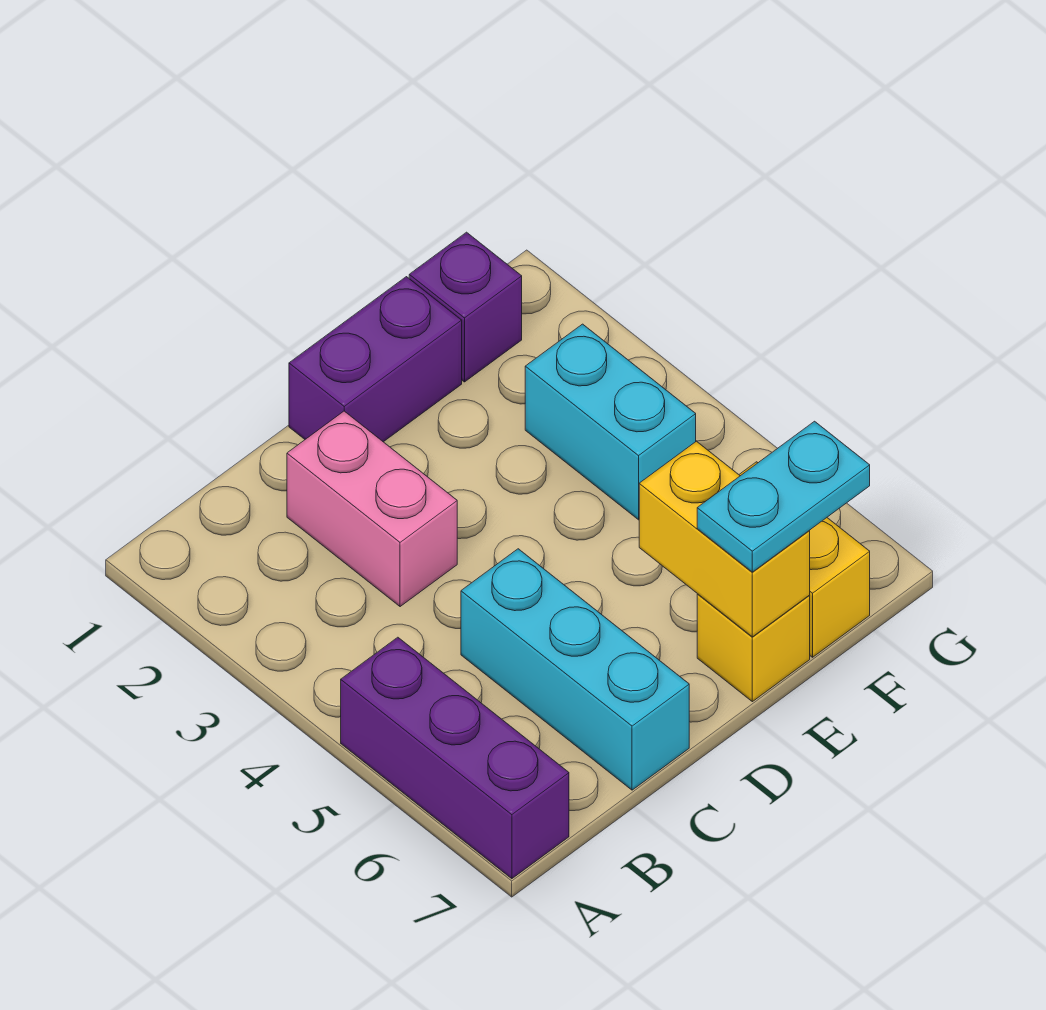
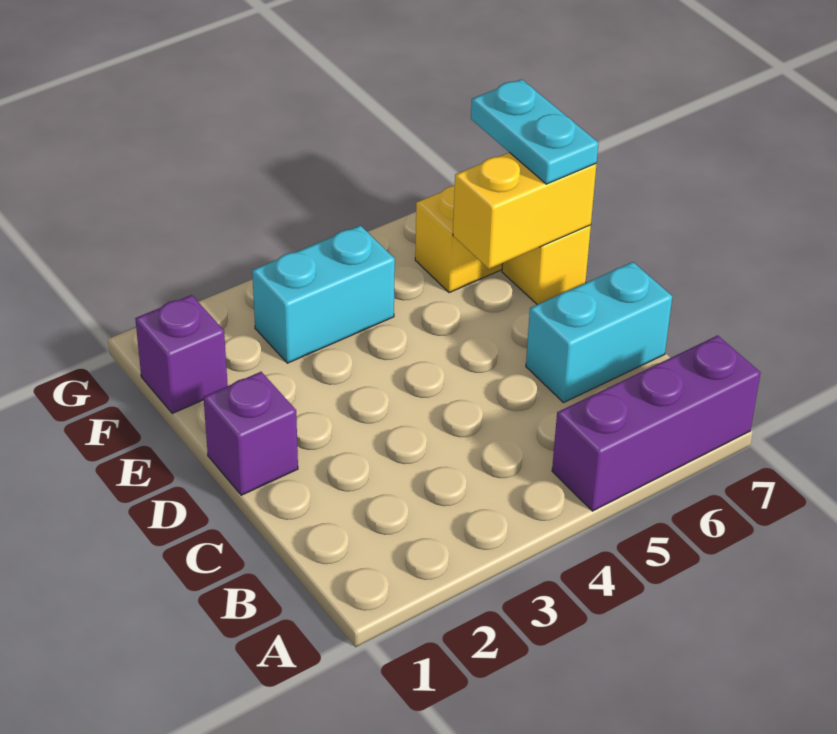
pink brick C2:C3 level 1 -> none
cyan brick C5:C7 level 1 -> cyan brick C6:C7 level 1
purple brick D1:E1 level 1 -> purple brick D1 level 1

